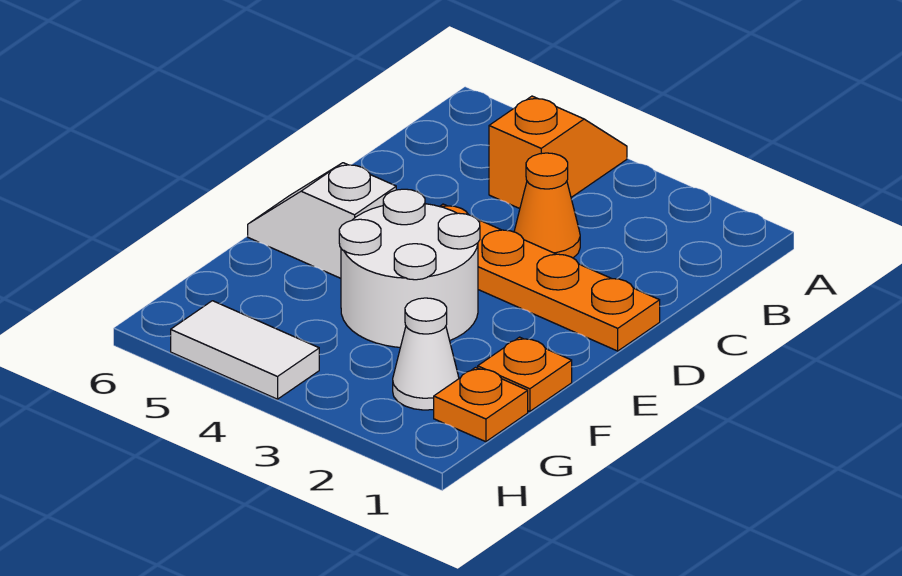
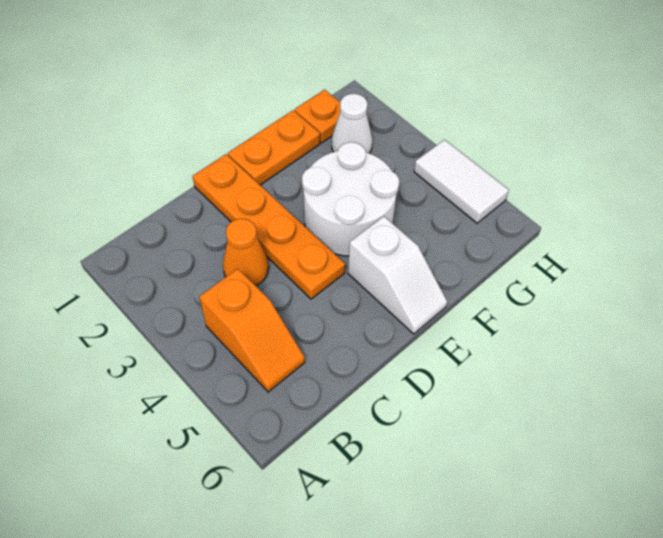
orange slope A4:B4 level 1 top B -> orange slope B4:B5 level 1 top 4
orange plate F1 level 1 -> orange plate E1:F1 level 1

